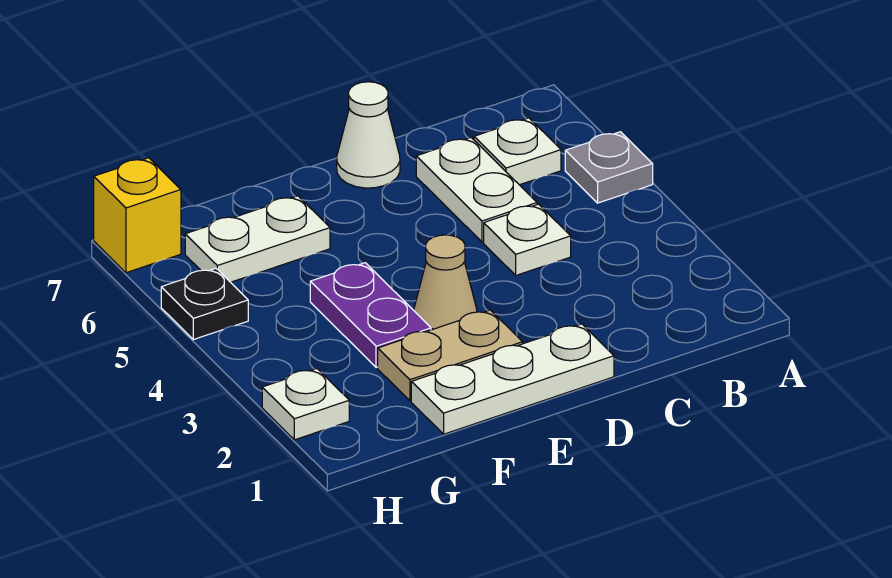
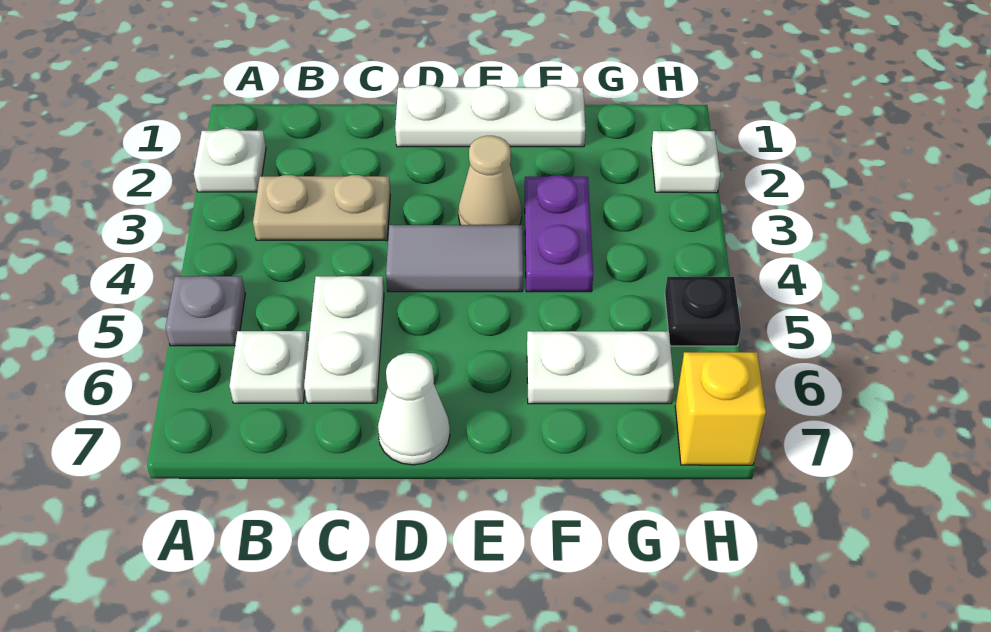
white plate C4 level 1 -> white plate A2 level 1
none -> grey tile D4:E4 level 1
tan plate E2:F2 level 1 -> tan plate B3:C3 level 1

